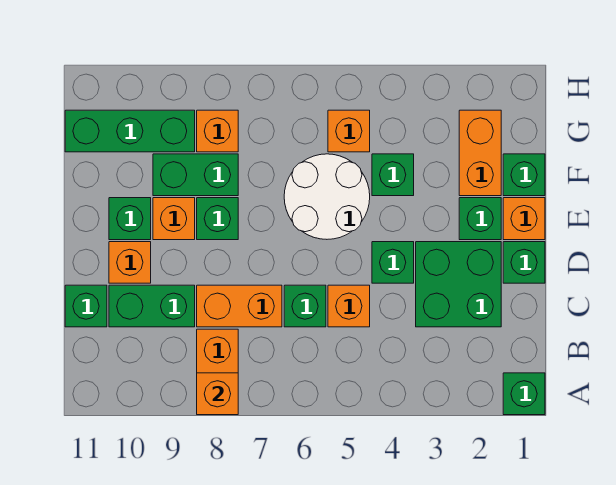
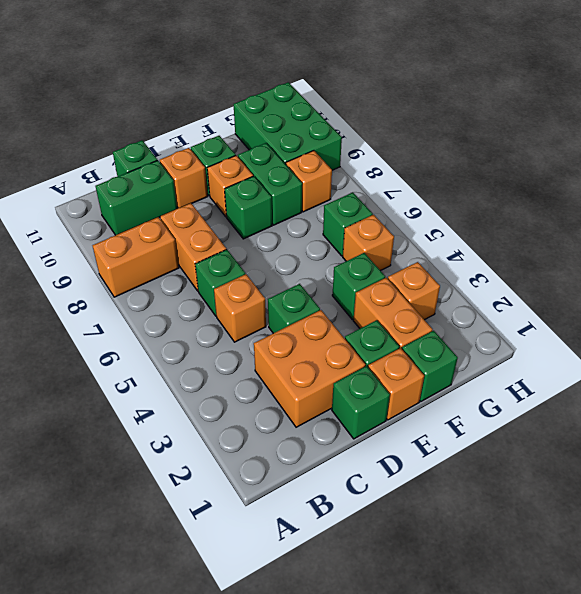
green brick A1 level 1 -> green brick G6 level 1
orange brick A8 level 2 -> orange brick G3 level 1
green brick C2:D3 level 1 -> orange brick C2:D3 level 1
green brick C9:C10 level 1 -> green brick B10:C10 level 1
white round brick E5:F6 level 1 -> none
orange brick F2:G2 level 1 -> orange brick F2:F3 level 1
green brick G9:G11 level 1 -> green brick G9:H11 level 1

